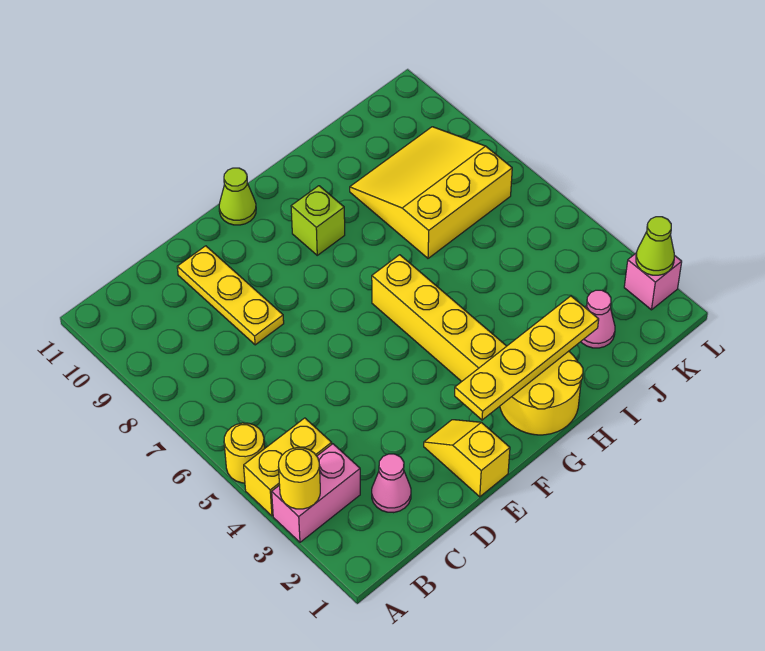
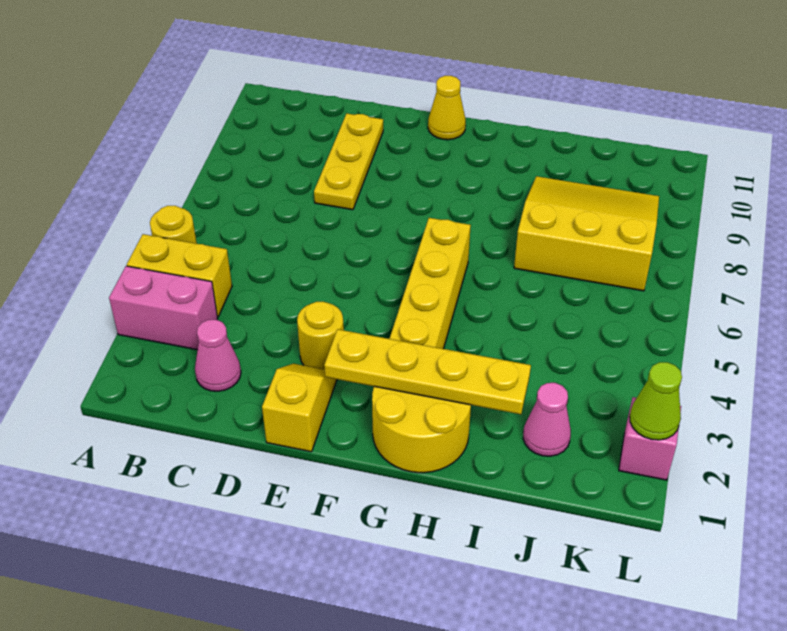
yellow round brick A3 level 2 -> yellow round brick E3 level 1
lime cone F11 level 1 -> yellow cone F11 level 1
lime brick G9 level 1 -> none

